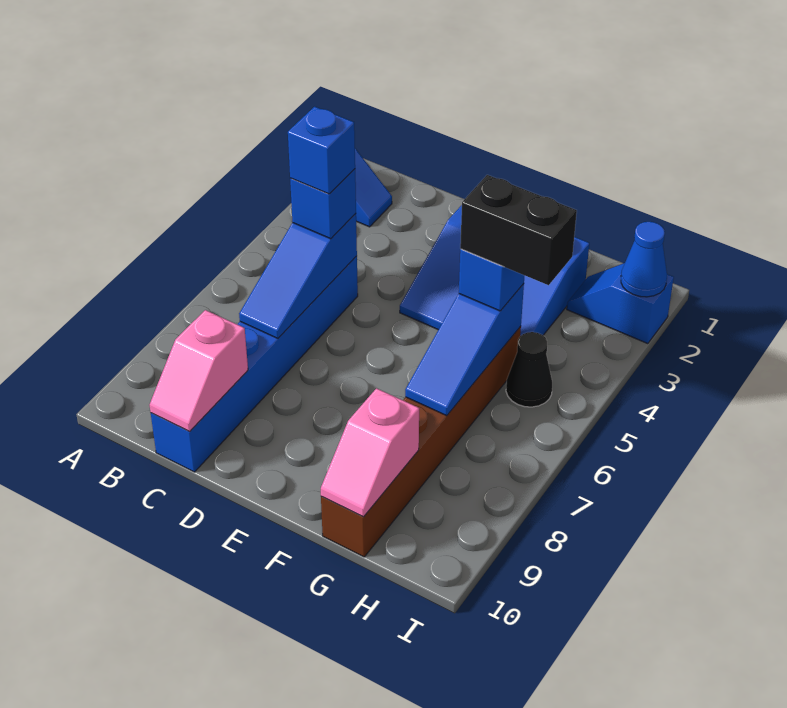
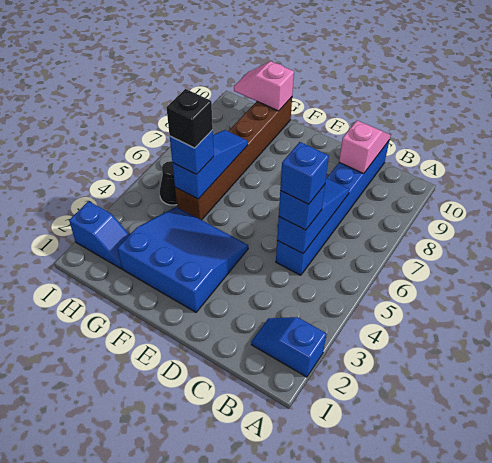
black brick G5:H5 level 4 -> black brick G5 level 4
pink slope G9:G10 level 2 top 9 -> pink slope G10:H10 level 2 top G
blue cone I2 level 2 -> none

